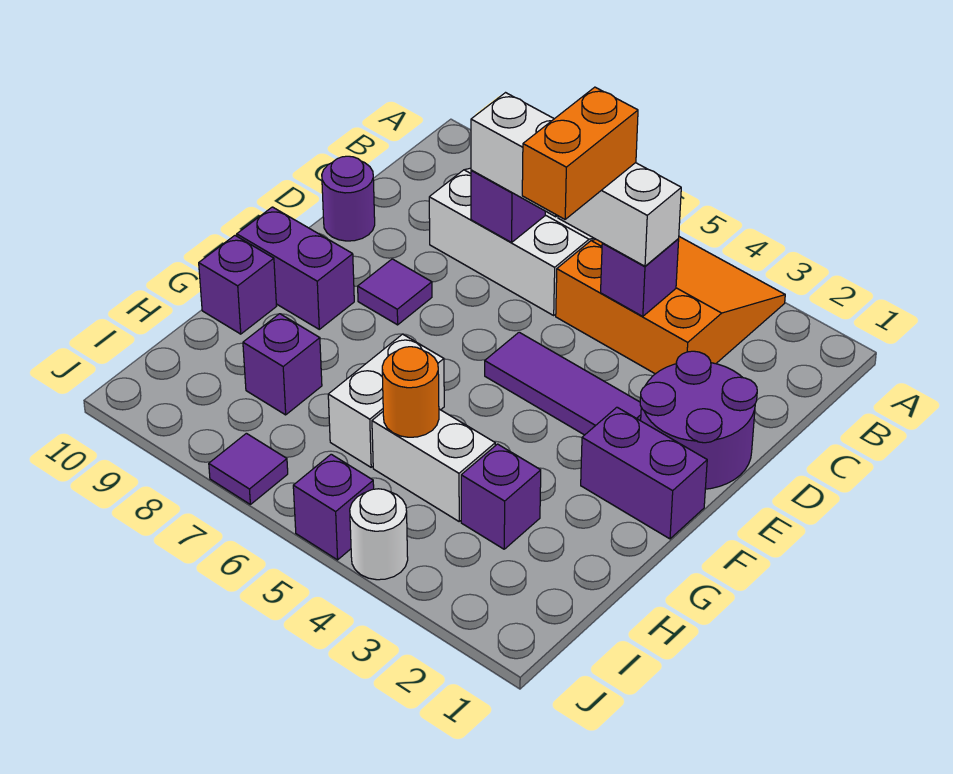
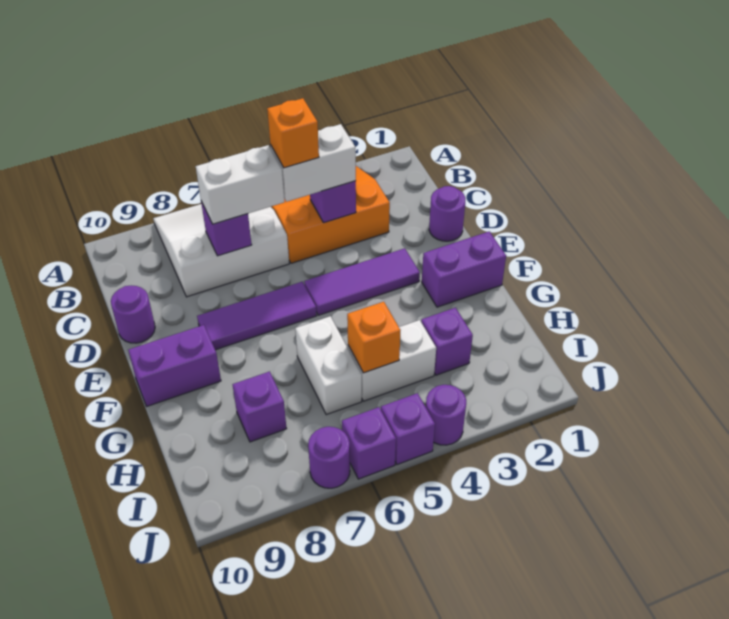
orange brick C5:D5 level 4 -> orange brick C5 level 4
purple round brick D1:E2 level 1 -> purple round brick D1 level 1
purple tile E8 level 1 -> purple tile E6:E8 level 1
purple brick G10 level 1 -> purple brick J6 level 1
orange round brick H5 level 2 -> orange brick H5 level 2
white round brick J4 level 1 -> purple round brick J4 level 1
purple tile J7 level 1 -> purple round brick J7 level 1

